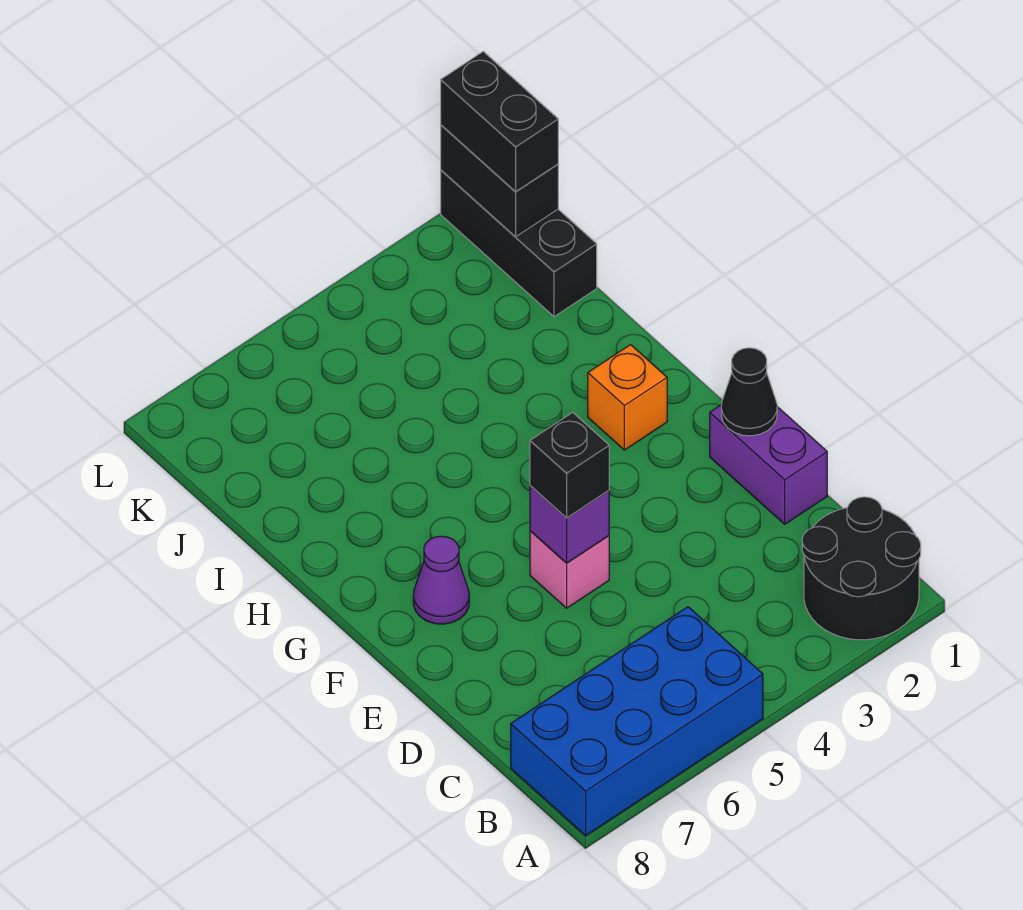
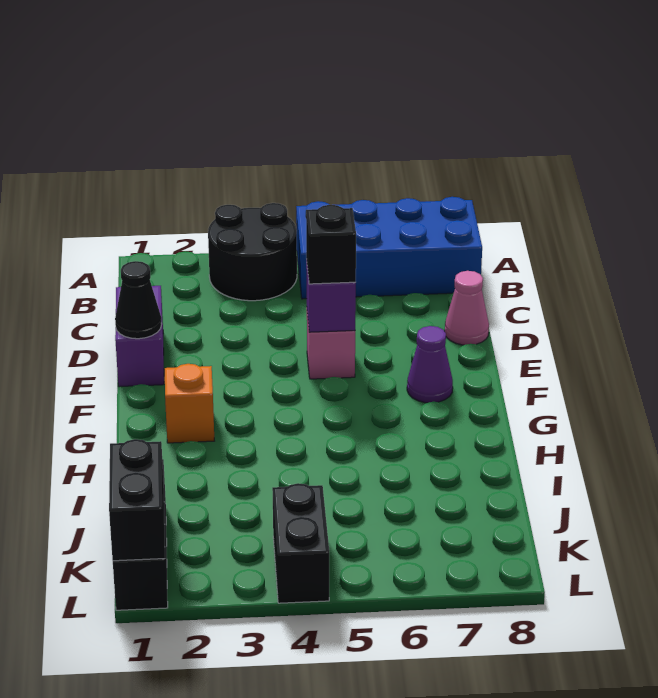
black round brick A1:B2 level 1 -> black round brick A3:B4 level 1
none -> pink cone D8 level 1
black brick K1:L1 level 3 -> black brick K4:L4 level 1

